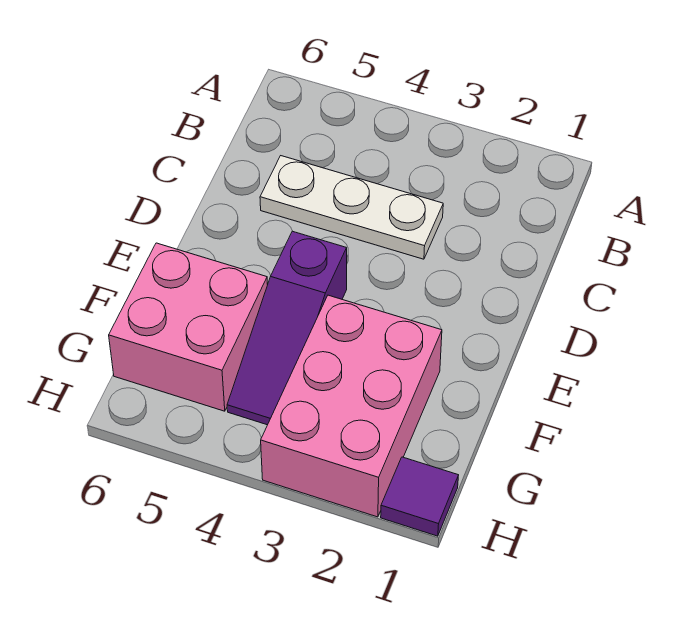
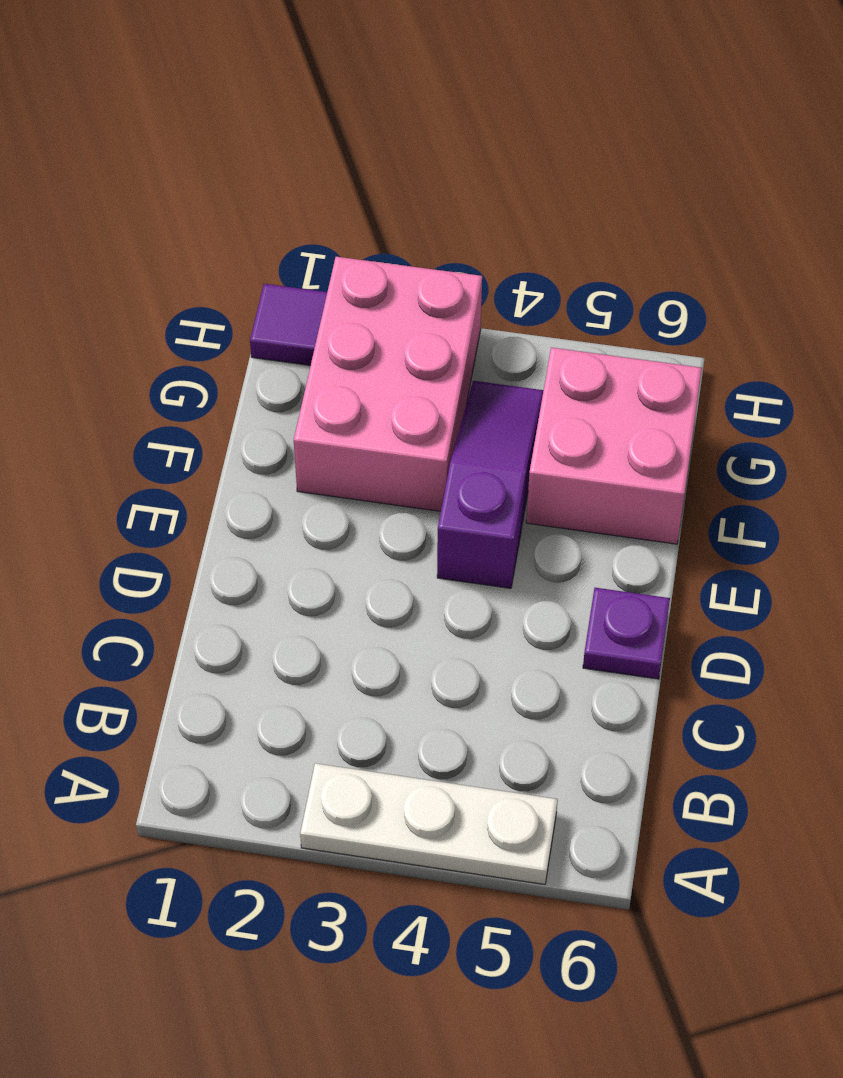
white plate C3:C5 level 1 -> white plate A3:A5 level 1
none -> purple plate D6 level 1

